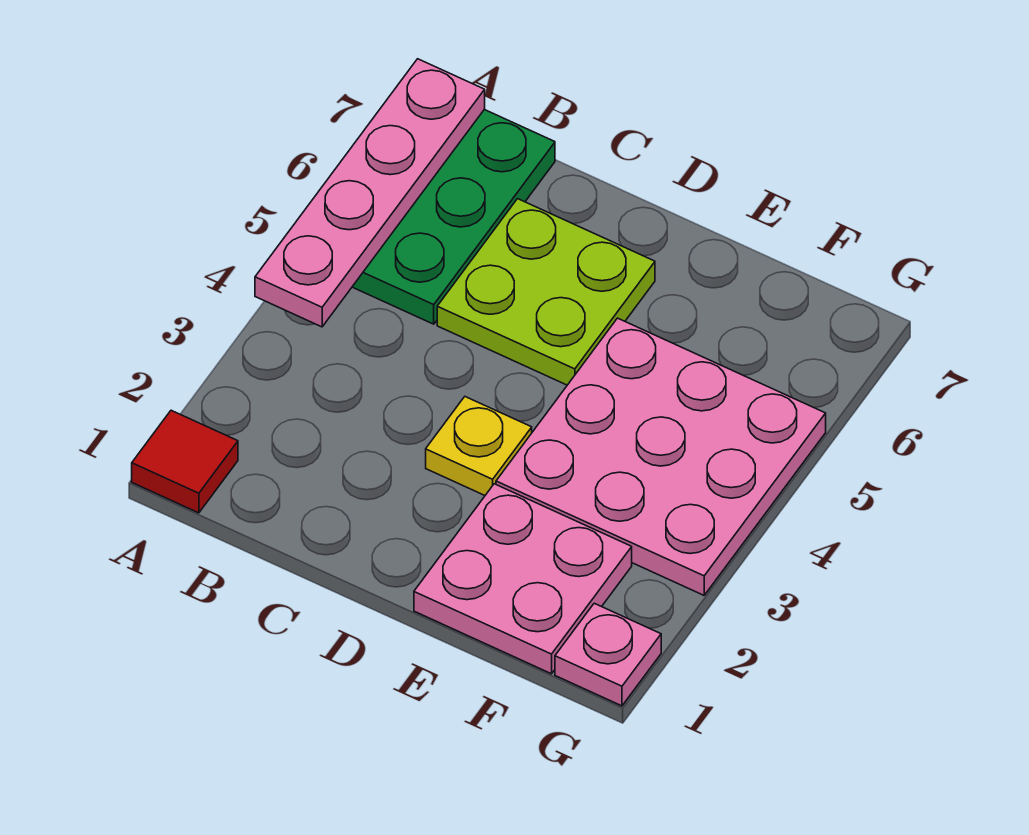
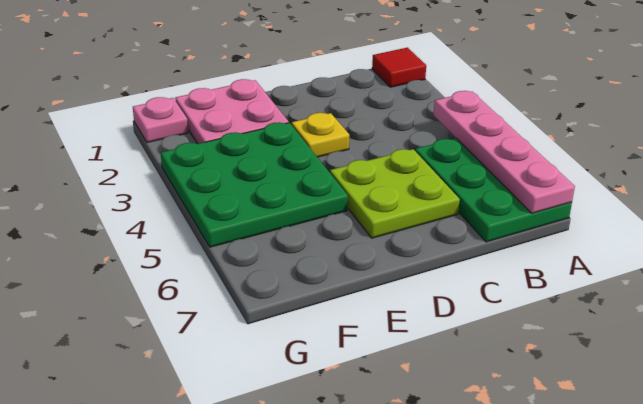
pink plate E3:G5 level 1 -> green plate E3:G5 level 1

